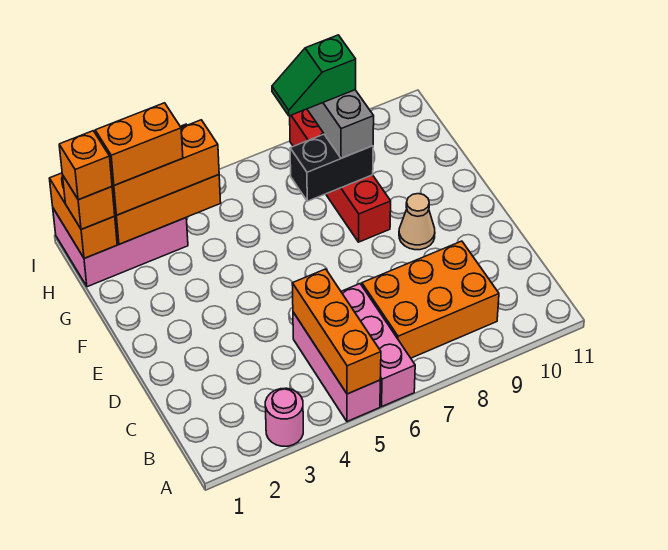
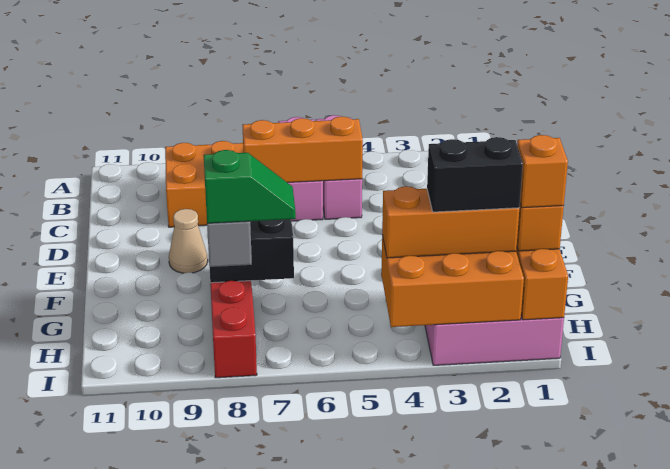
pink round brick A3 level 1 -> none
orange brick A5:C5 level 2 -> orange brick C5:C7 level 2
orange brick H2:H3 level 4 -> black brick H2:H3 level 4

